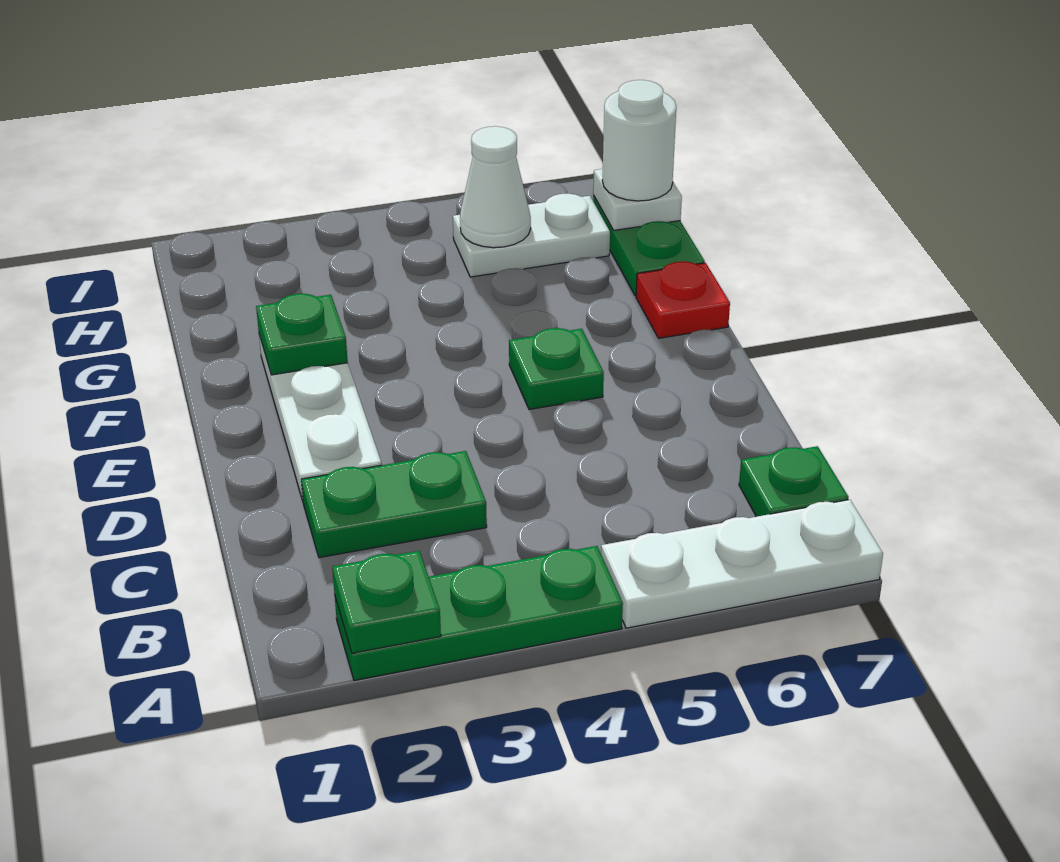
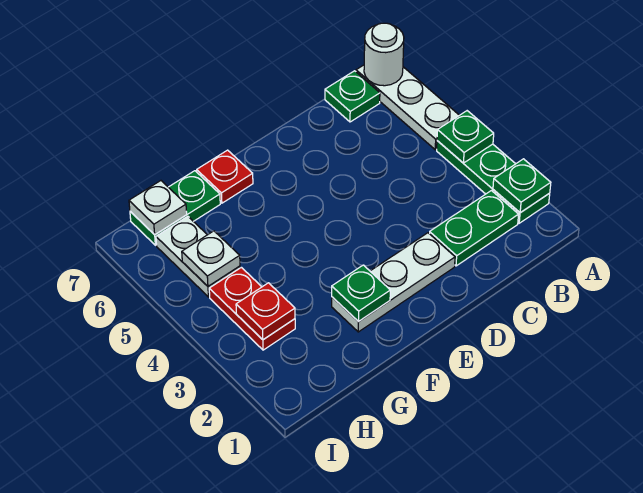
green plate C2:C3 level 1 -> green plate B2:C2 level 1
green plate E5 level 1 -> green plate A4 level 2
none -> red plate H3:H4 level 1
none -> red plate H3 level 2
white cone H5 level 2 -> white plate H5 level 2
white round brick H7 level 3 -> white round brick A7 level 2

